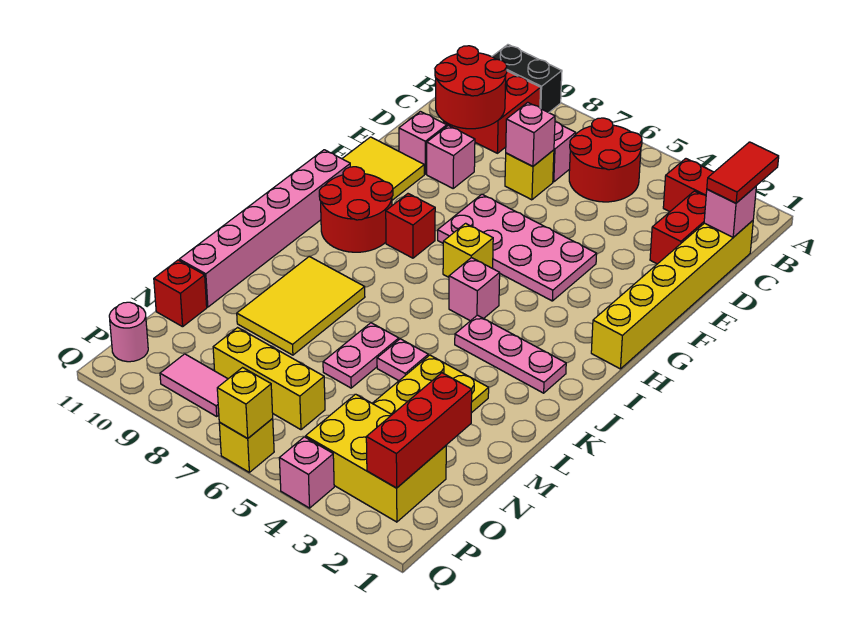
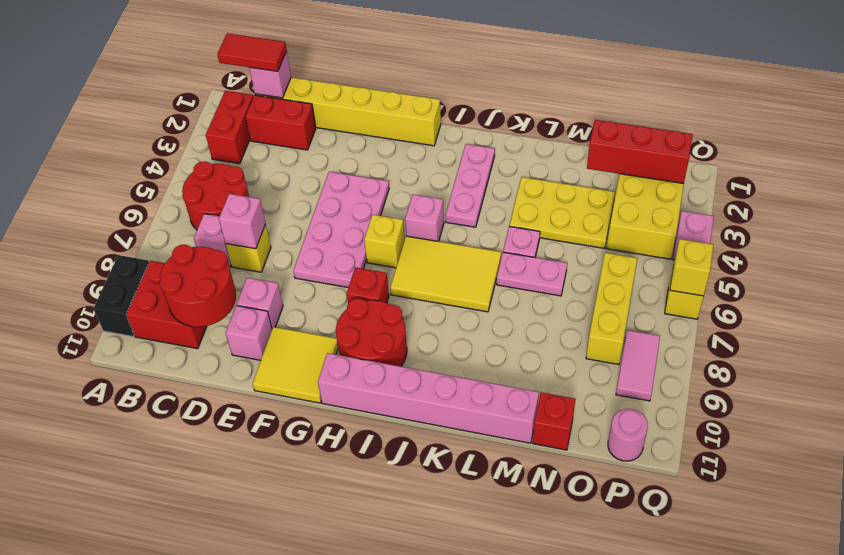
yellow tile K8:M9 level 1 -> yellow tile I6:K7 level 1

